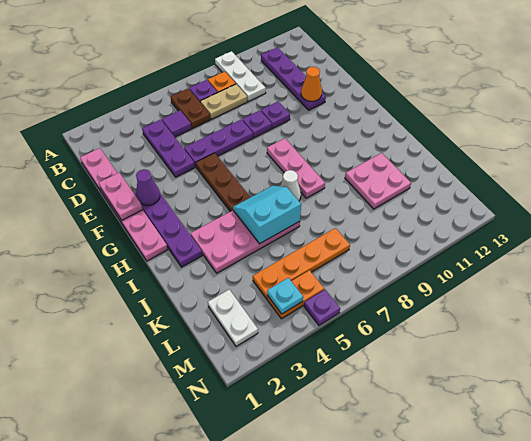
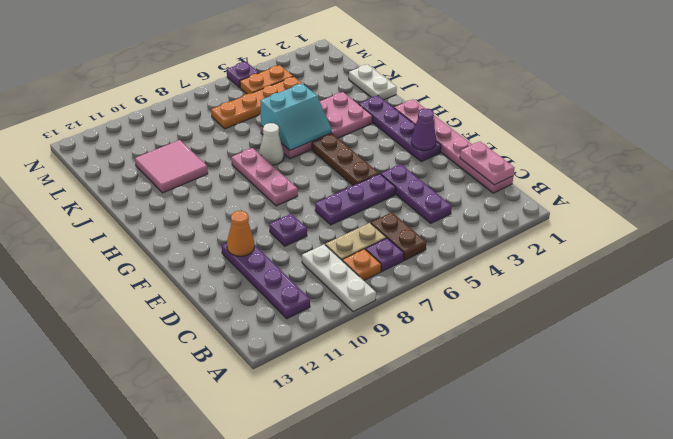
purple tile C5 level 1 -> none
pink plate E1:F1 level 2 -> pink plate C1:D1 level 2
purple plate E8 level 1 -> none
pink plate J10:K11 level 1 -> pink tile J10:K11 level 1
white plate L2:M2 level 1 -> white plate J1:K1 level 1
cyan plate M4 level 2 -> none

